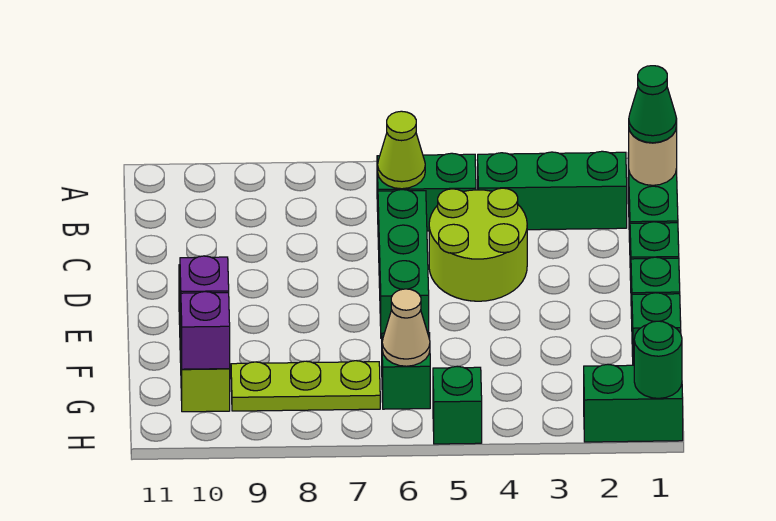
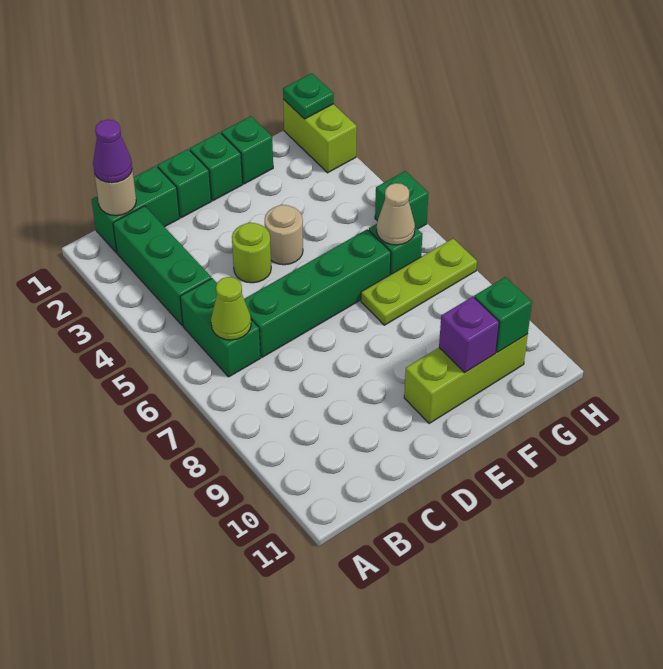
green cone B1 level 3 -> purple cone B1 level 3
lime round brick C4:D5 level 1 -> lime round brick D4 level 1
green brick C6:E6 level 1 -> green brick C6:F6 level 1
none -> tan round brick E4 level 1
lime plate G7:G9 level 1 -> lime plate F7:H7 level 1
purple brick G10 level 2 -> green brick G10 level 2
green brick H1:H2 level 1 -> lime brick H1:H2 level 1
green round brick H1 level 2 -> green plate H1 level 2

